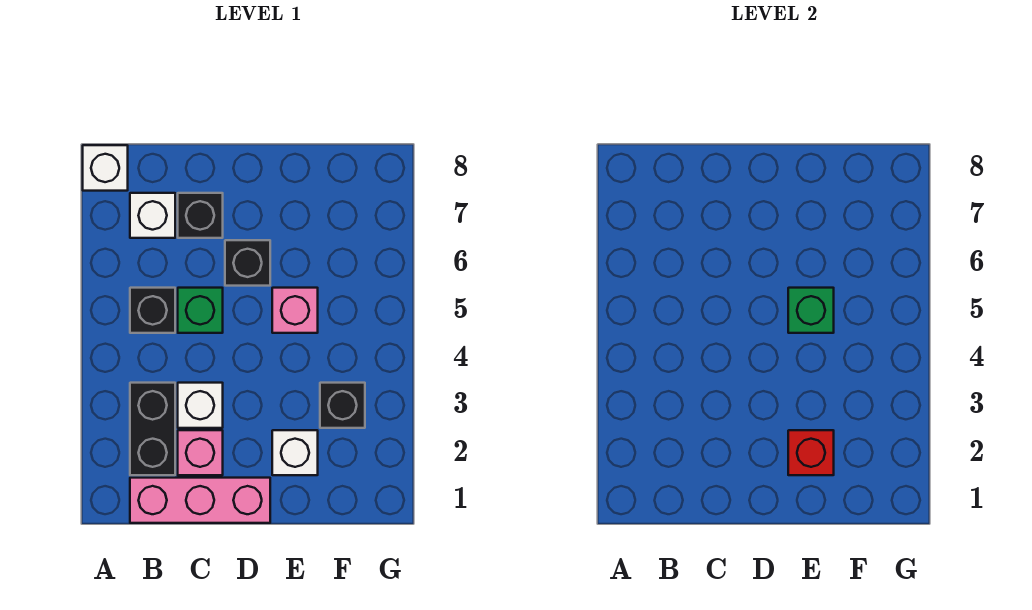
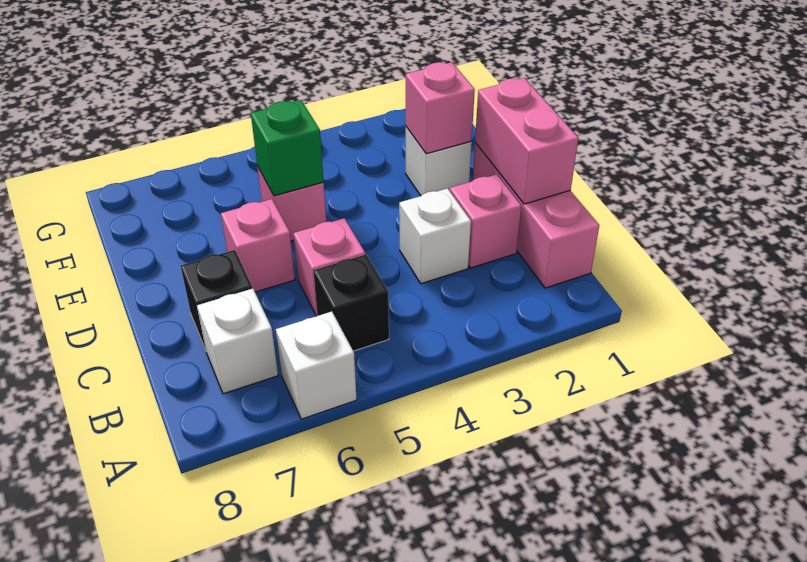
white brick A8 level 1 -> white brick A6 level 1
black brick B2:B3 level 1 -> none
none -> pink brick C1:D1 level 2
green brick C5 level 1 -> pink brick C5 level 1
black brick D6 level 1 -> pink brick D6 level 1
red brick E2 level 2 -> pink brick E2 level 2
black brick F3 level 1 -> none

